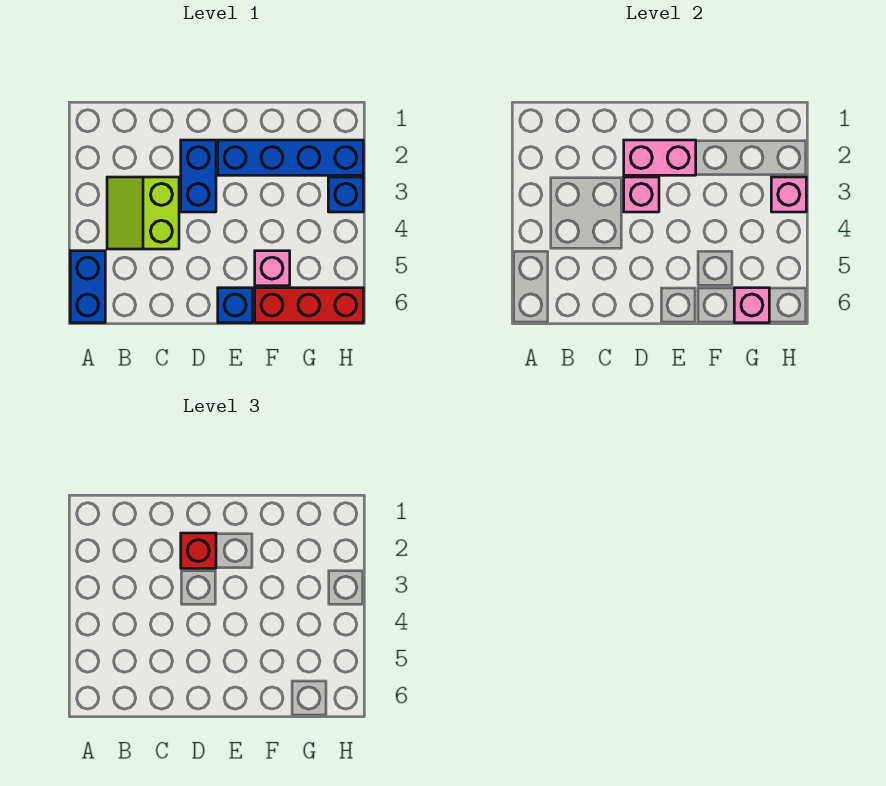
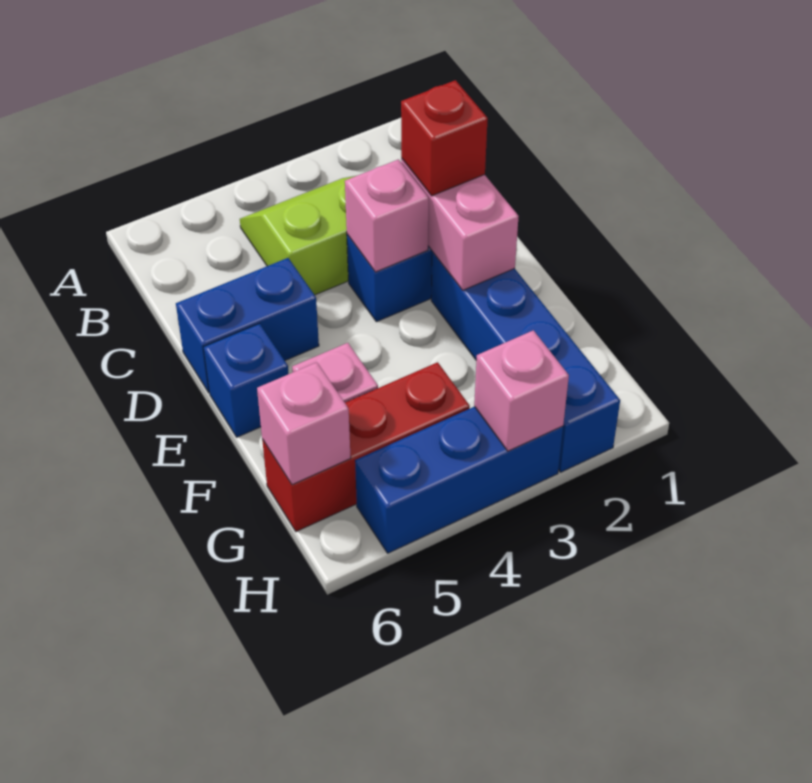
blue brick A5:A6 level 1 -> blue brick D5:D6 level 1
red brick F6:H6 level 1 -> red brick G4:G6 level 1
blue brick H3 level 1 -> blue brick H3:H5 level 1

